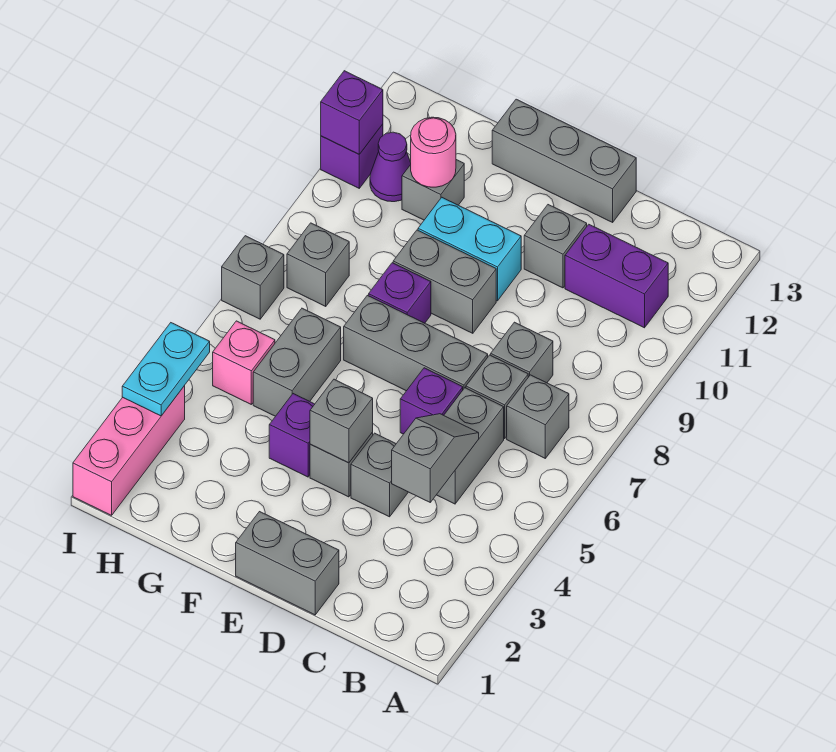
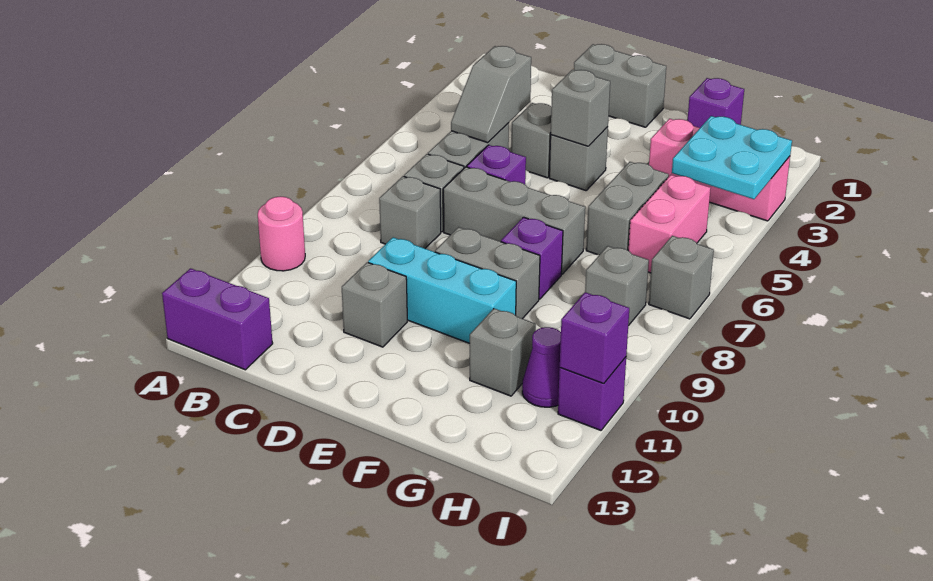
grey brick B7 level 1 -> none
purple brick B11:C11 level 1 -> purple brick A13:B13 level 1
grey brick D13:F13 level 1 -> none
cyan brick E10:F10 level 1 -> cyan brick D10:F10 level 1
purple brick F4 level 1 -> purple brick G1 level 1
pink round brick G11 level 2 -> pink round brick A10 level 1
pink brick H5 level 1 -> pink brick H5:H6 level 1
pink brick I1:I3 level 1 -> pink brick G3:I3 level 1
cyan plate I3:I4 level 2 -> cyan plate H3:I4 level 2

